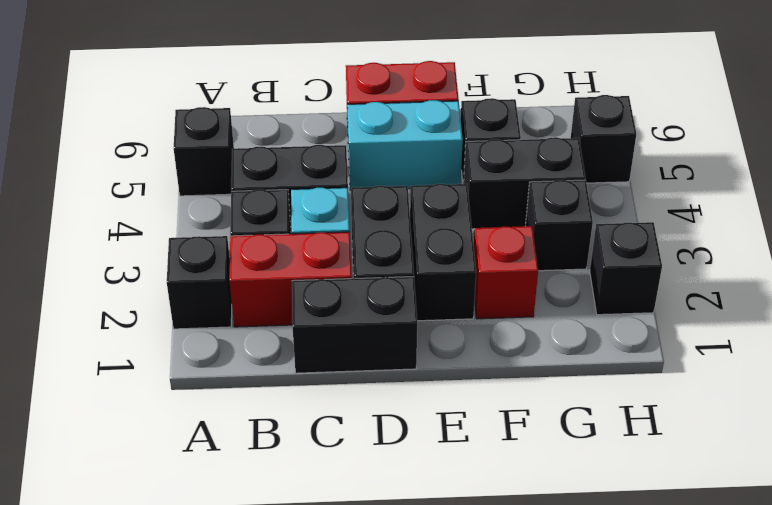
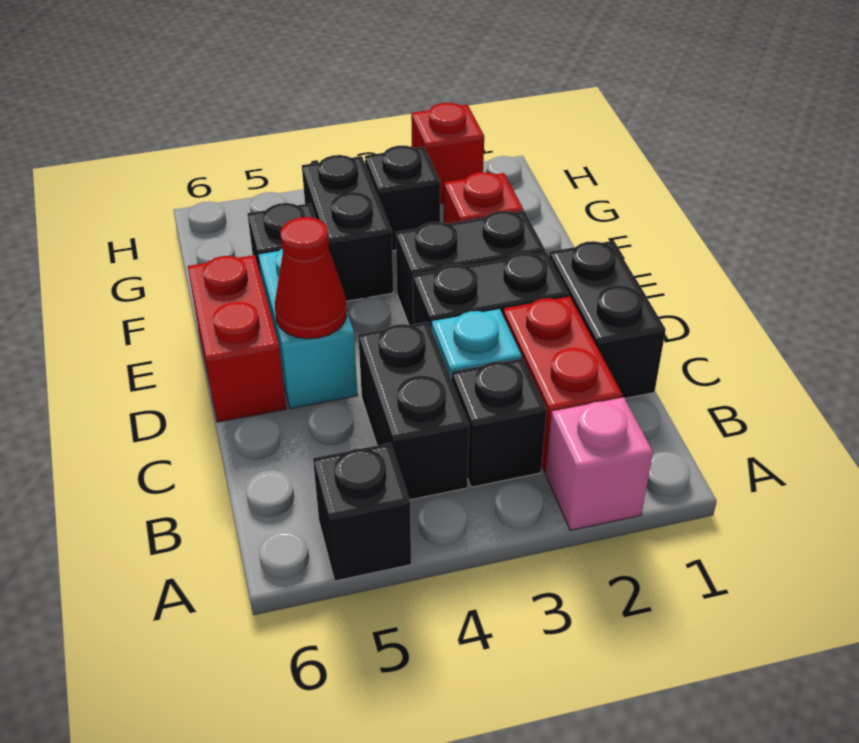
black brick A2 level 1 -> pink brick A2 level 1
none -> red cone D5 level 2
black brick H2 level 1 -> red brick H2 level 1
black brick H5 level 1 -> none

